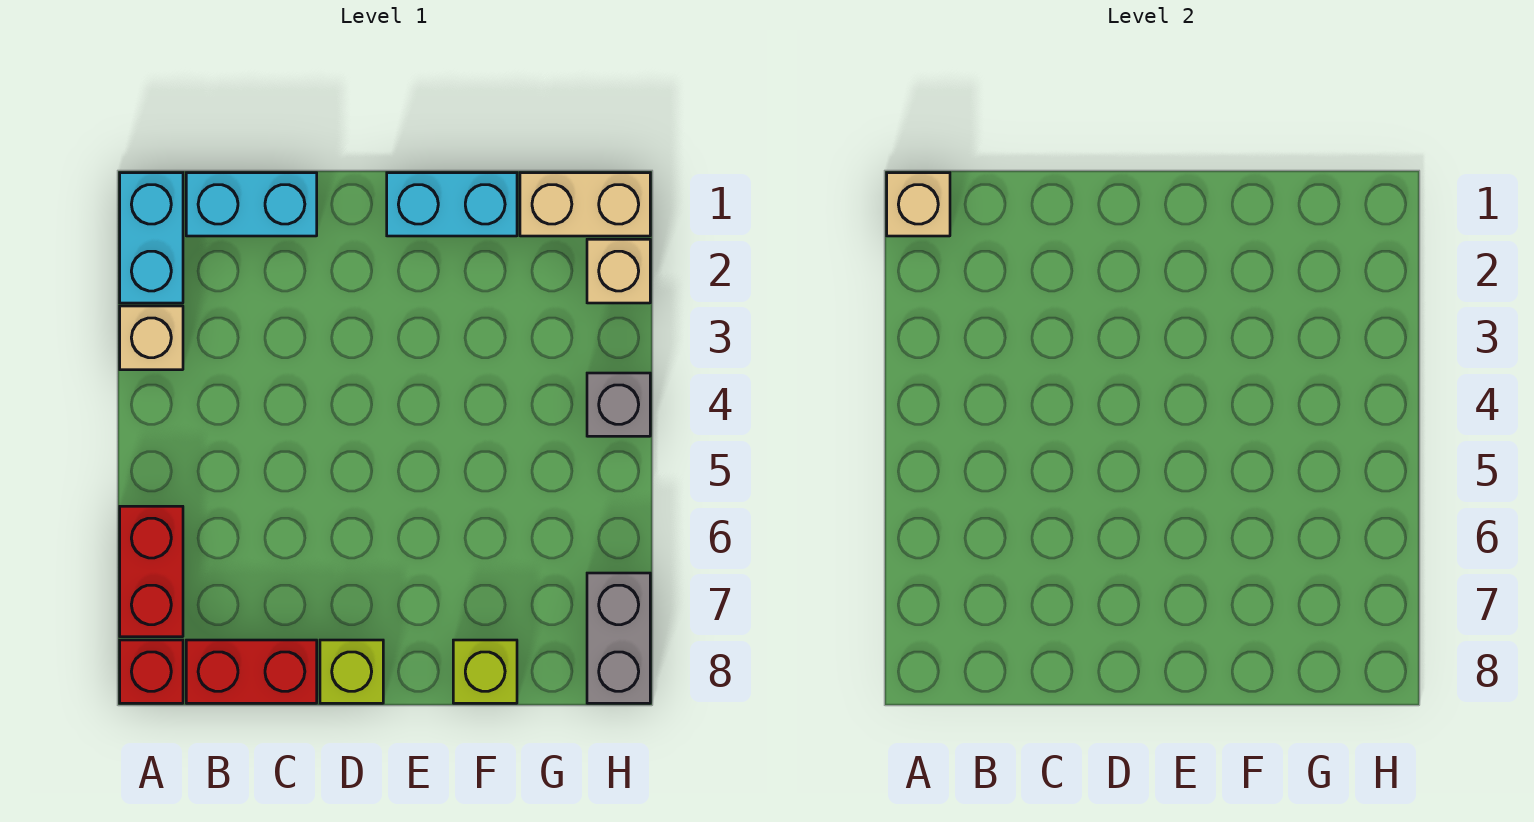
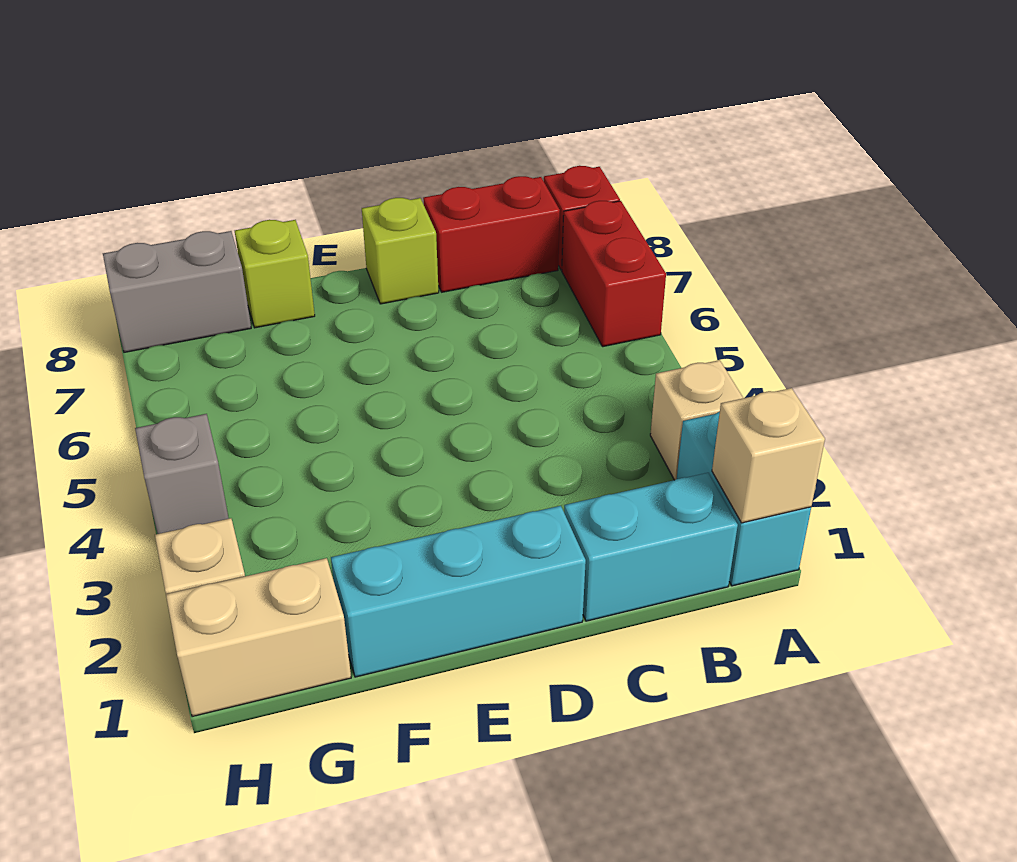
cyan brick E1:F1 level 1 -> cyan brick D1:F1 level 1
grey brick H7:H8 level 1 -> grey brick G8:H8 level 1

